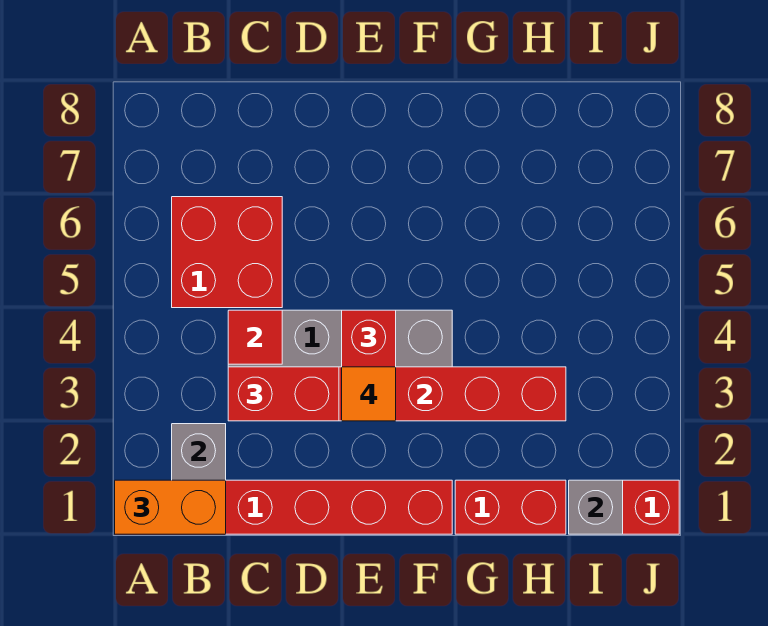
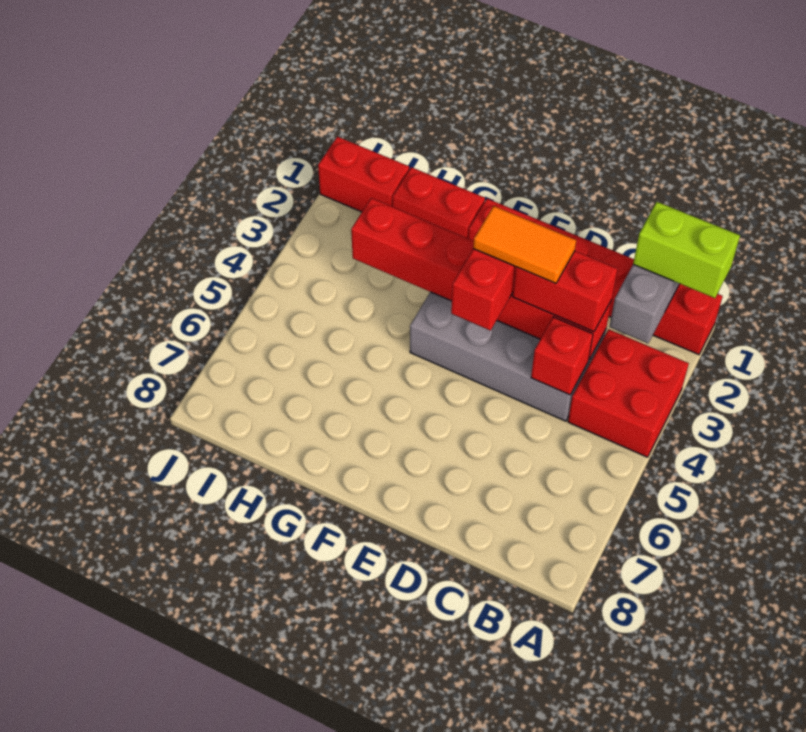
orange brick A1:B1 level 3 -> lime brick A1:B1 level 3
red brick B5:C6 level 1 -> red brick A3:B4 level 1
red tile C4 level 2 -> red brick C4 level 2
orange tile E3 level 4 -> orange tile D3:E3 level 4
grey brick I1 level 2 -> none

